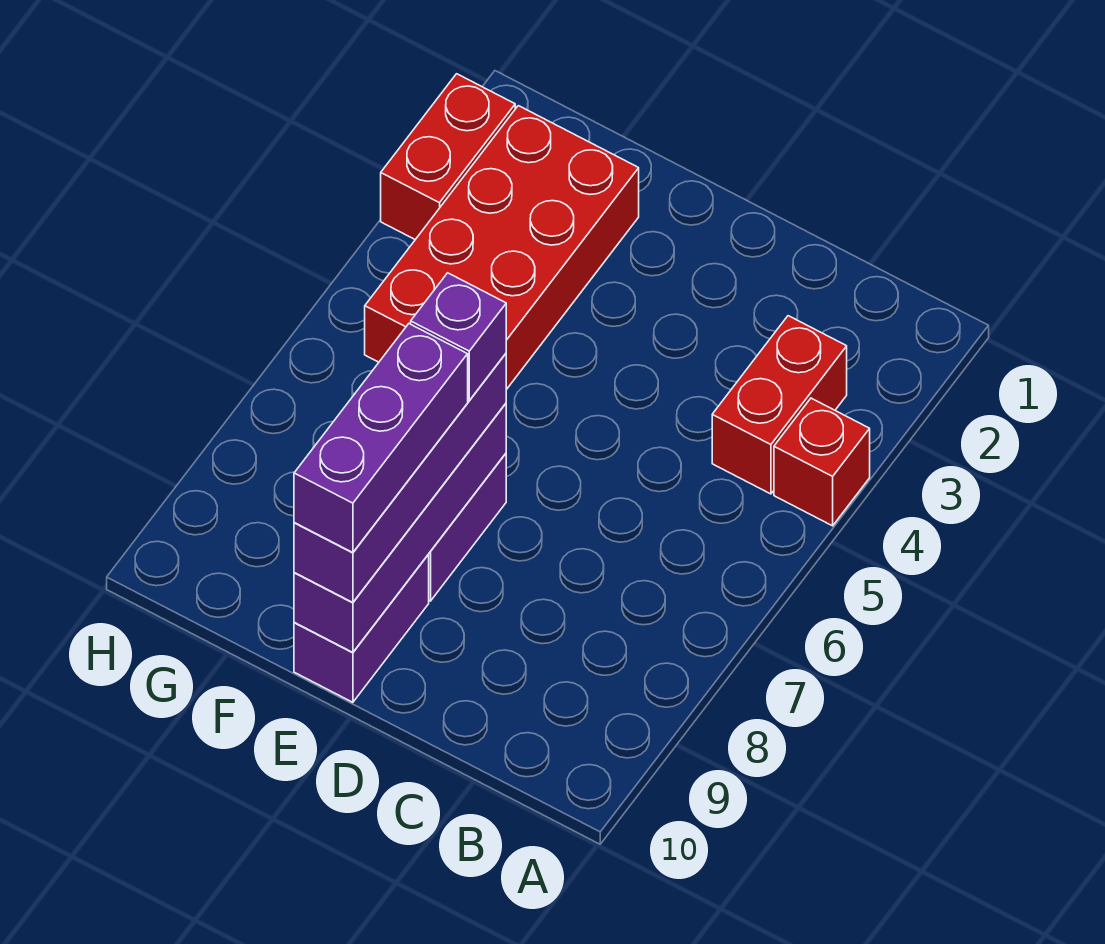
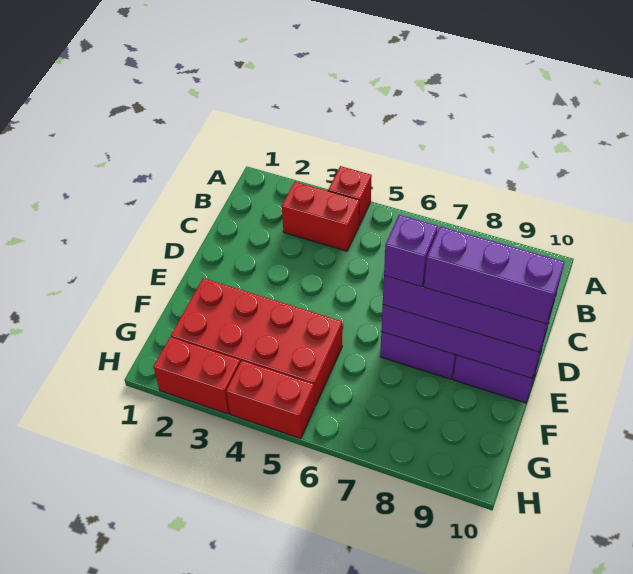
none -> red brick H4:H5 level 1

